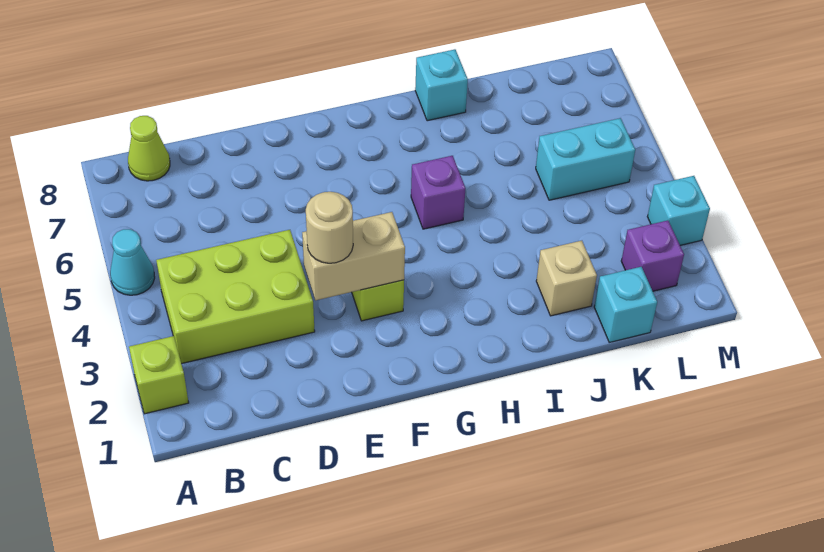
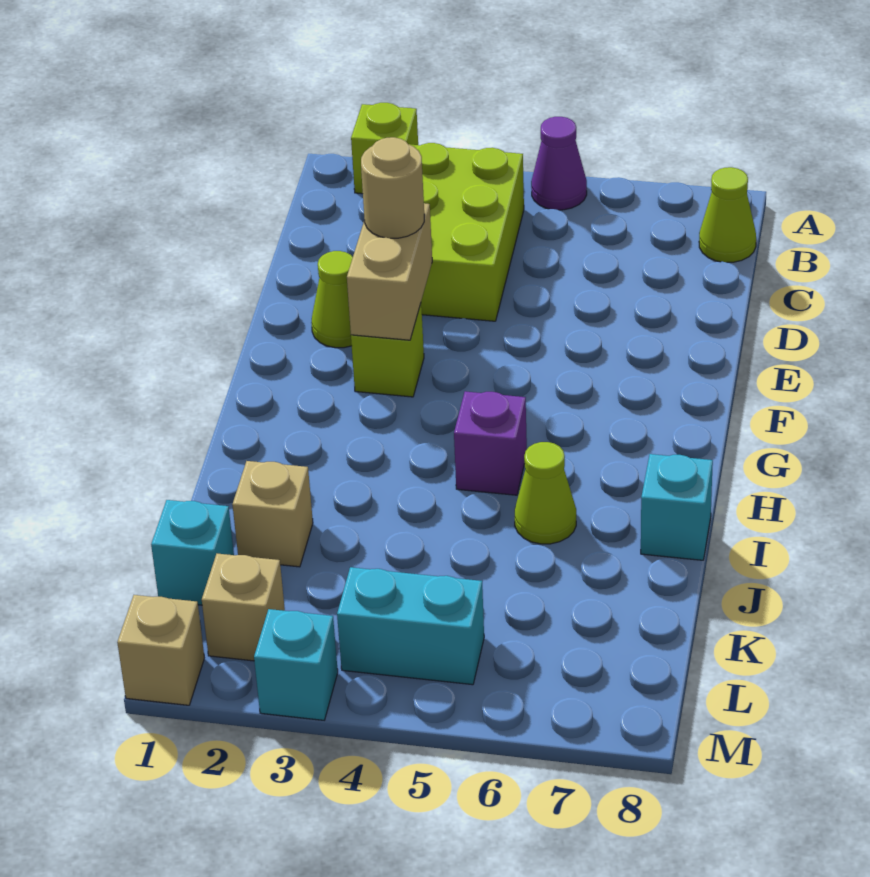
cyan cone A5 level 1 -> purple cone A5 level 1
none -> lime cone E2 level 1
none -> lime cone I6 level 1
cyan brick K5:L5 level 1 -> cyan brick L4:L5 level 1
purple brick L2 level 1 -> tan brick L2 level 1
none -> tan brick M1 level 1

